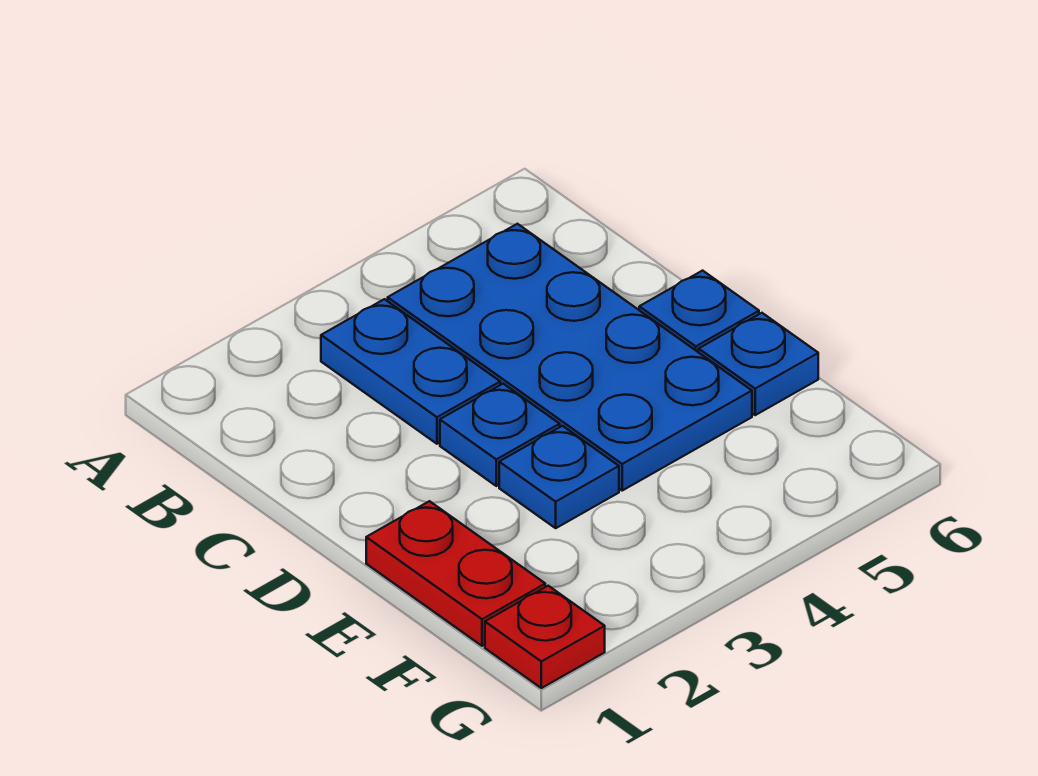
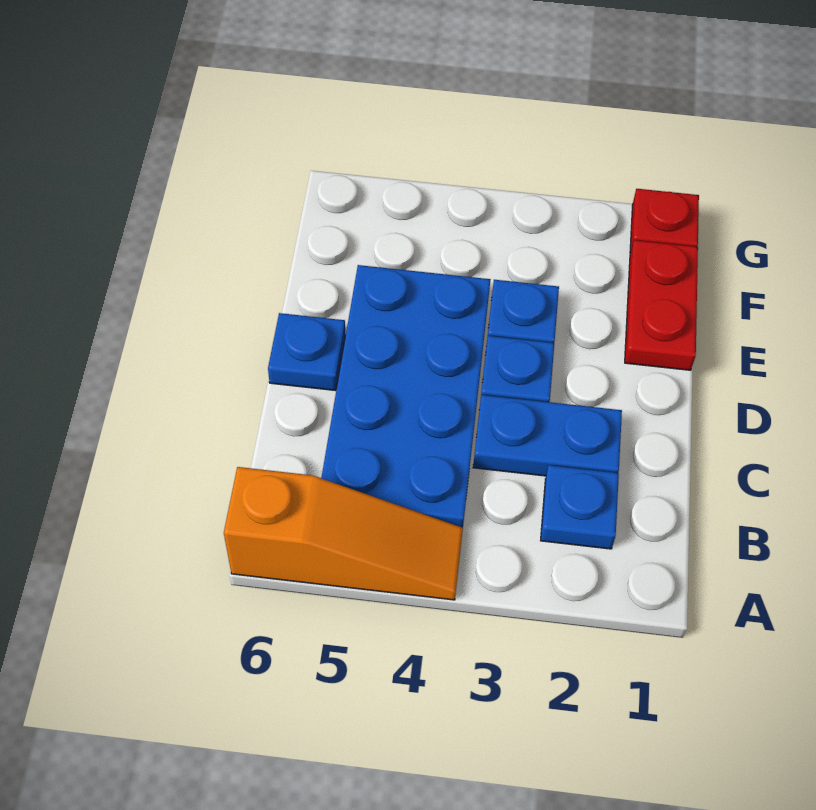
none -> orange slope A4:A6 level 1 top 6
blue plate B3:C3 level 1 -> blue plate C2:C3 level 1
blue plate E6 level 1 -> blue plate B2 level 1

